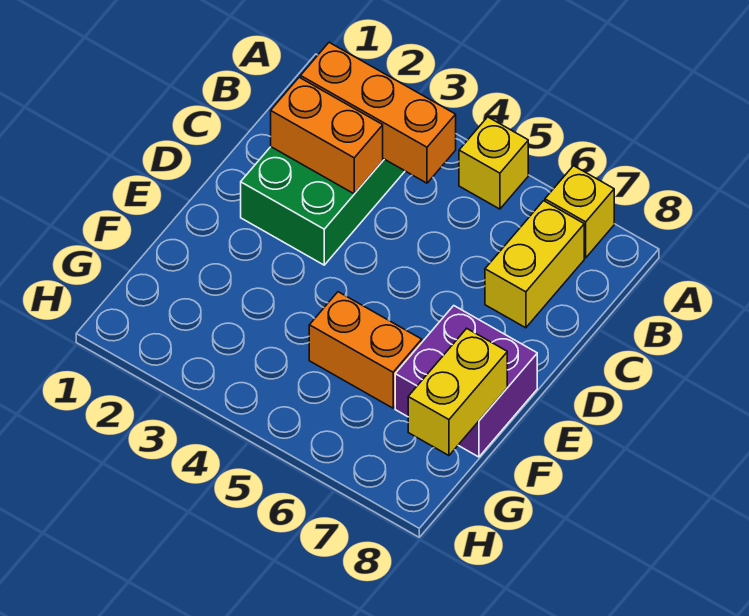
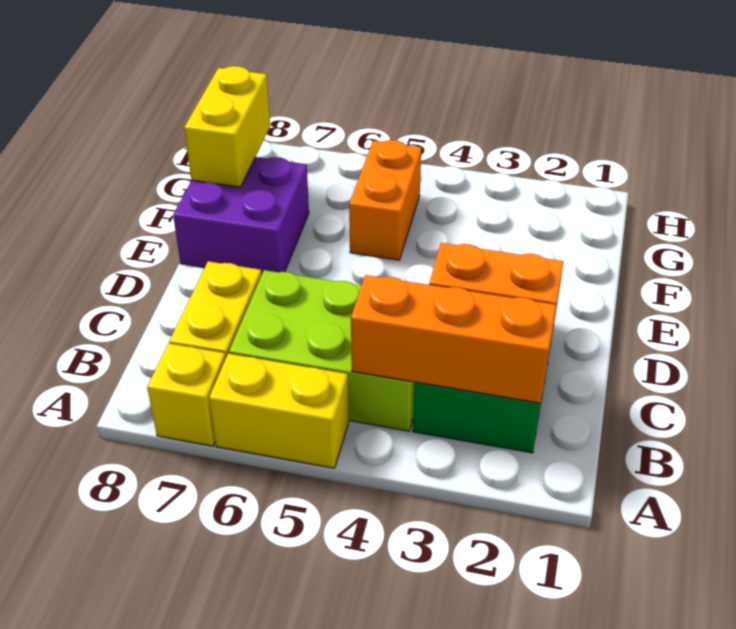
yellow brick A5 level 1 -> yellow brick A5:A6 level 1
none -> lime brick B4:C6 level 1
orange brick F5:F6 level 1 -> orange brick F5:G5 level 1

